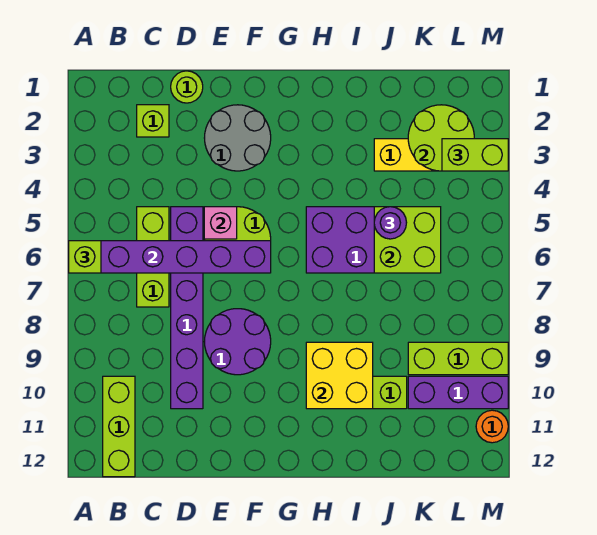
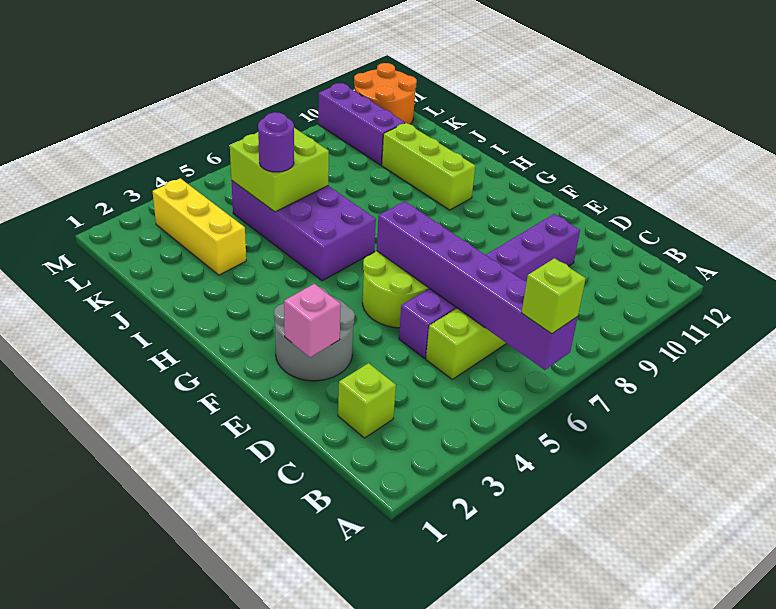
lime brick B10:B12 level 1 -> none
lime round brick D1 level 1 -> none
pink brick E5 level 2 -> pink brick E2 level 2
purple round brick E8:F9 level 1 -> none
yellow brick H9:I10 level 2 -> none
lime round brick K2:L3 level 2 -> none
lime brick K9:M9 level 1 -> none
lime brick L3:M3 level 3 -> none
orange round brick M11 level 1 -> orange round brick L11:M12 level 1

